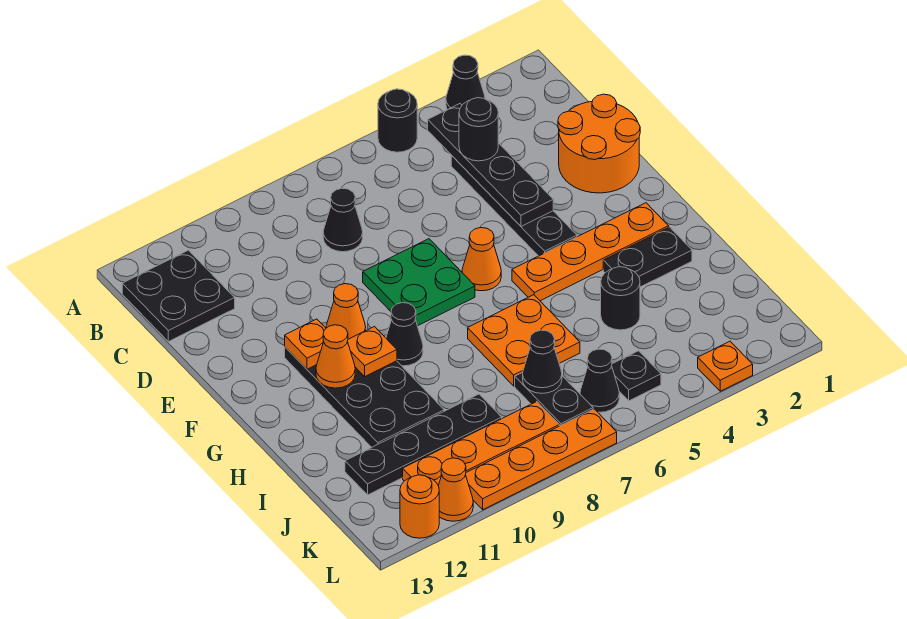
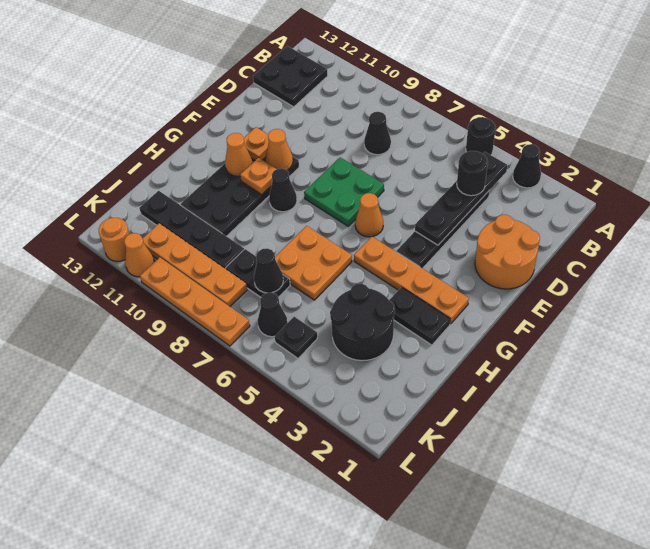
black round brick I4 level 1 -> black round brick I3:J4 level 1
black plate J7:K7 level 1 -> black plate J7:J8 level 1
orange plate L3 level 1 -> none

